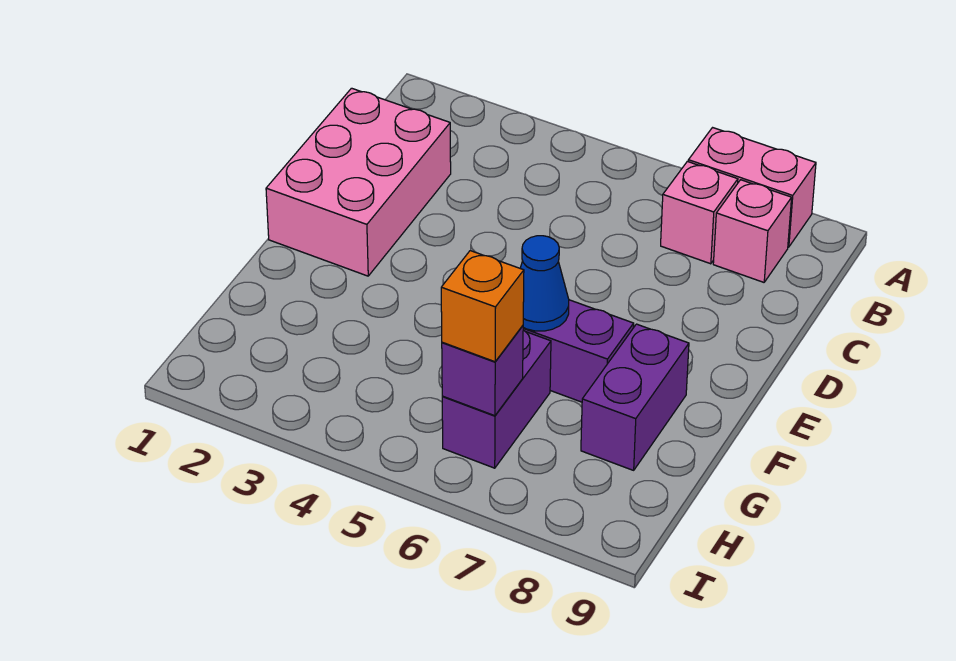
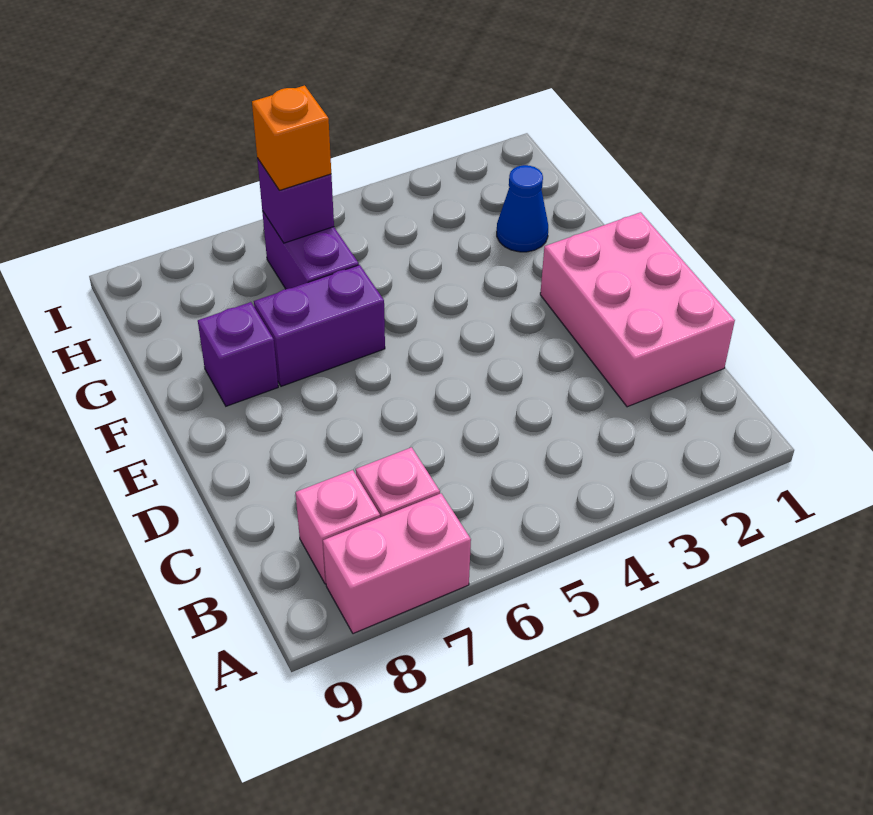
blue cone F6 level 2 -> blue cone G2 level 1
purple brick F8:G8 level 1 -> purple brick F8 level 1

